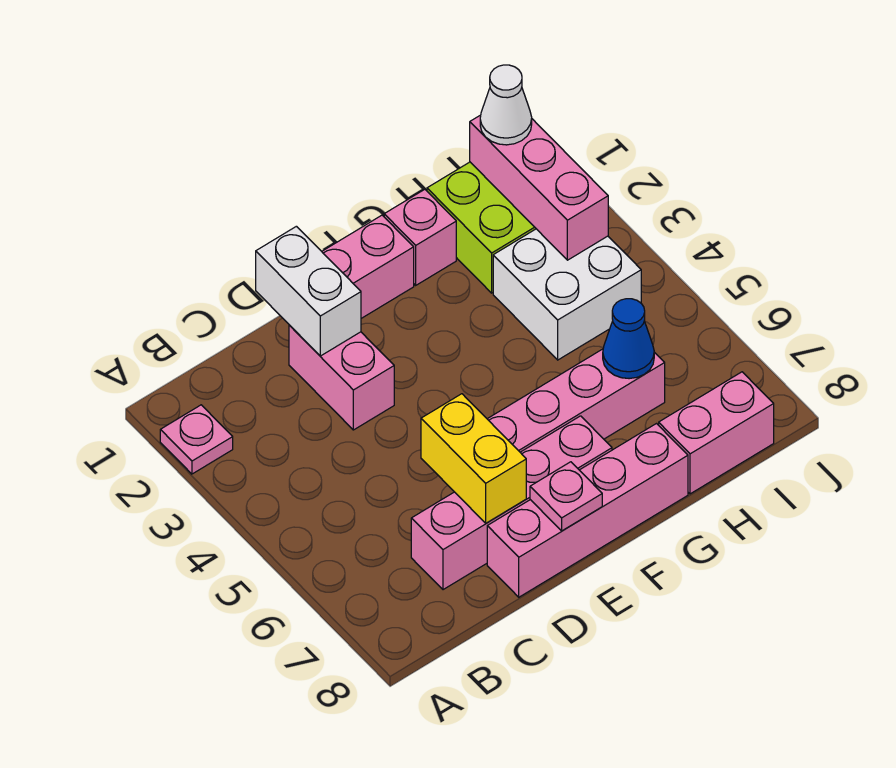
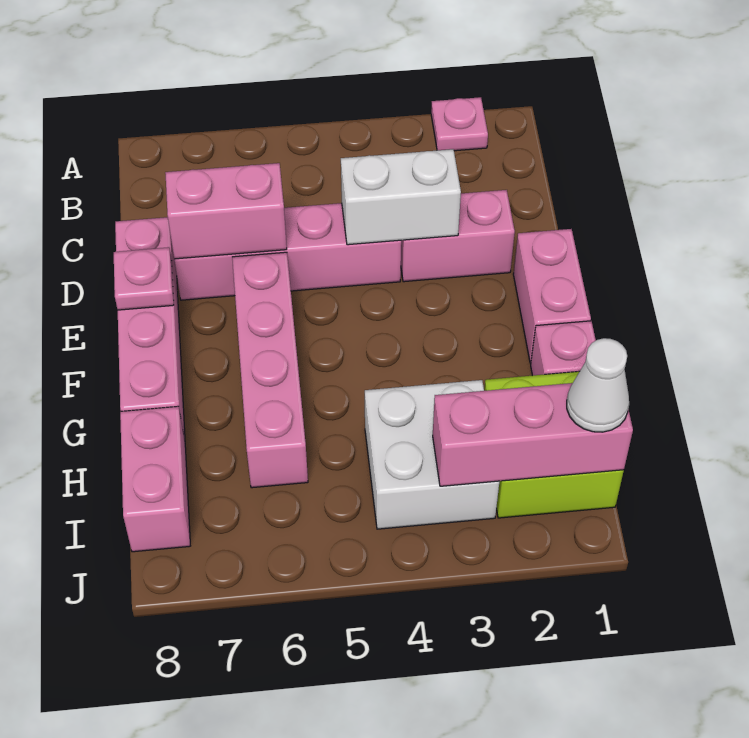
pink brick C7:F7 level 1 -> pink brick D4:D7 level 1
white brick D1:D2 level 2 -> white brick D3:D4 level 2
yellow brick D6:D7 level 2 -> pink brick D6:D7 level 2
blue cone H6 level 2 -> none

